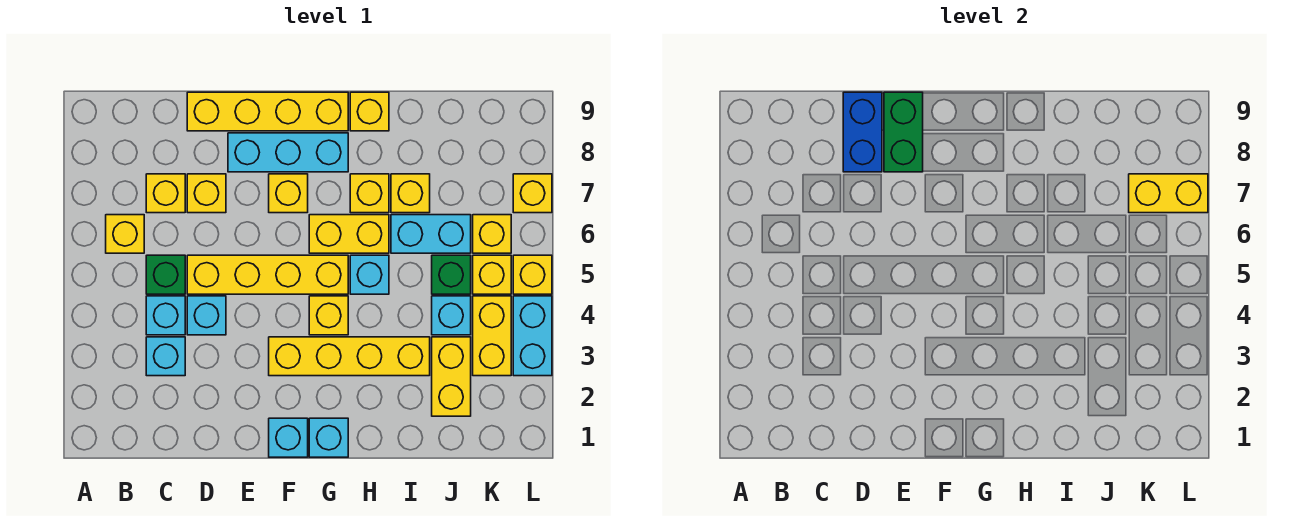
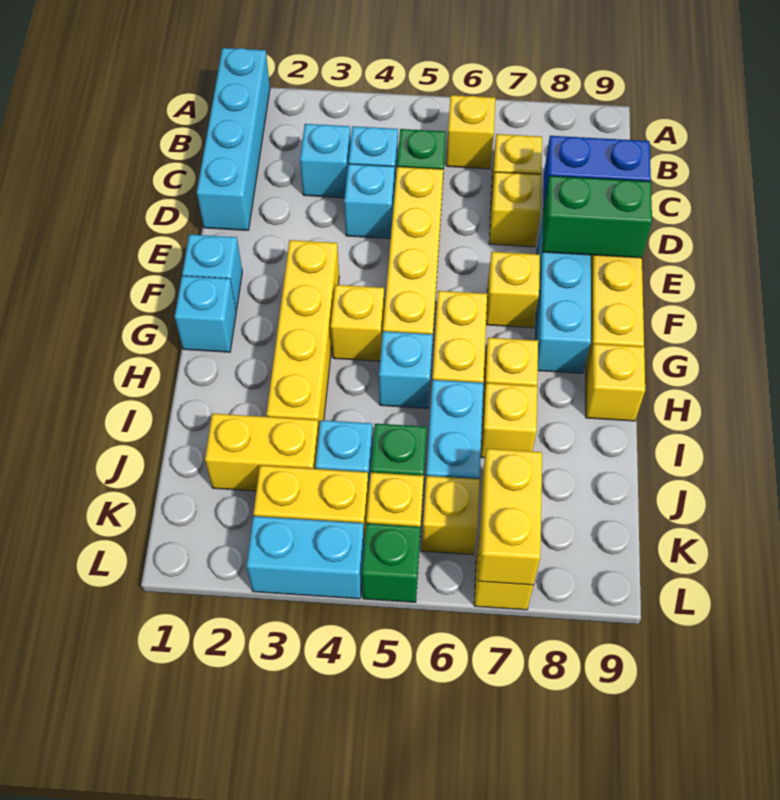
none -> cyan brick A1:D1 level 1
yellow brick L5 level 1 -> green brick L5 level 1

